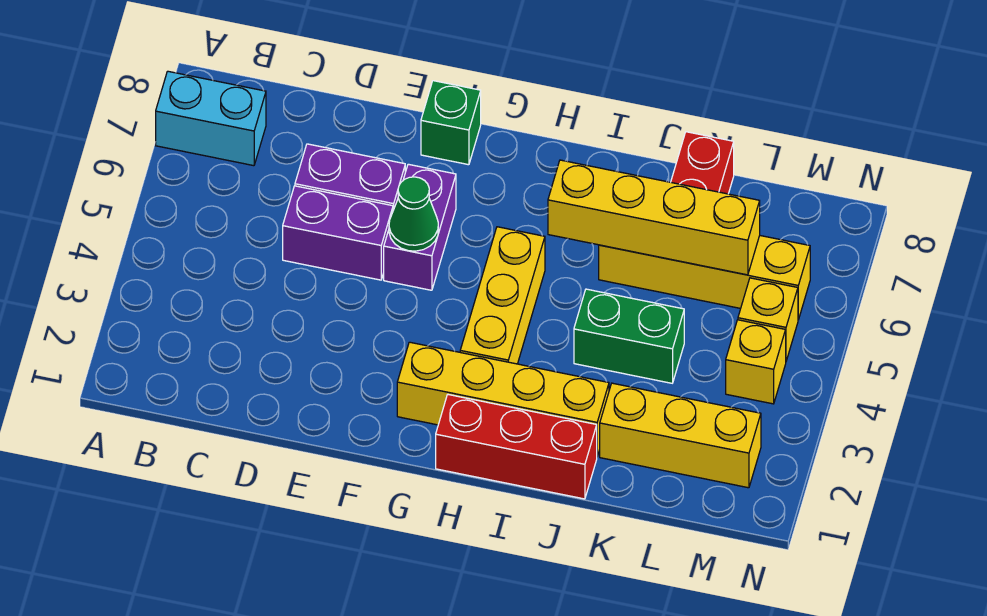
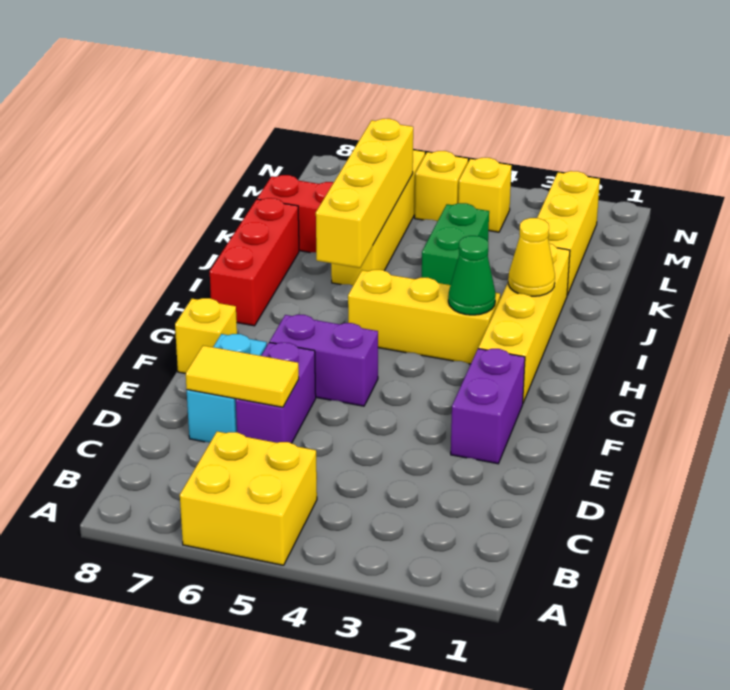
none -> yellow brick A5:B6 level 1
cyan brick A7:B7 level 1 -> cyan brick D7:E7 level 1
purple brick D5:E5 level 1 -> purple brick E2:F2 level 1
none -> yellow tile D6:D7 level 2
green cone F5 level 2 -> green cone H3 level 2
green brick F8 level 1 -> yellow brick F8 level 1
red brick H1:J1 level 1 -> red brick H8:J8 level 1
none -> yellow cone I2 level 2

